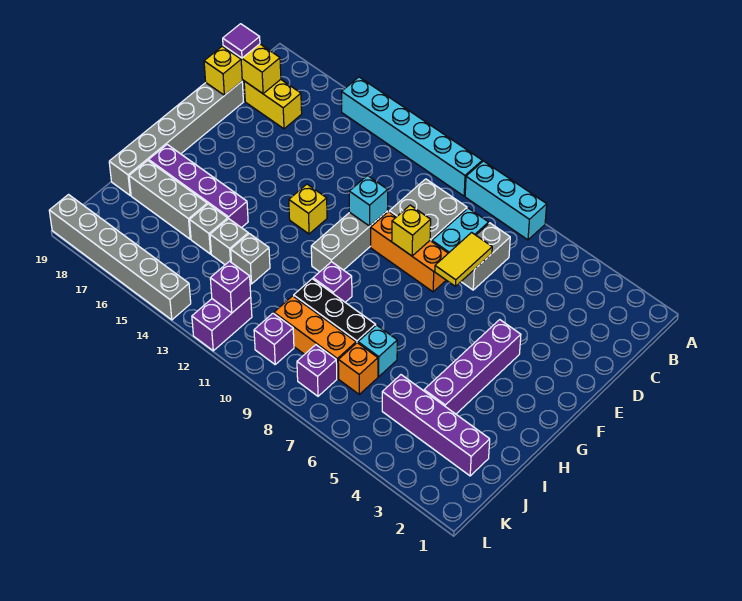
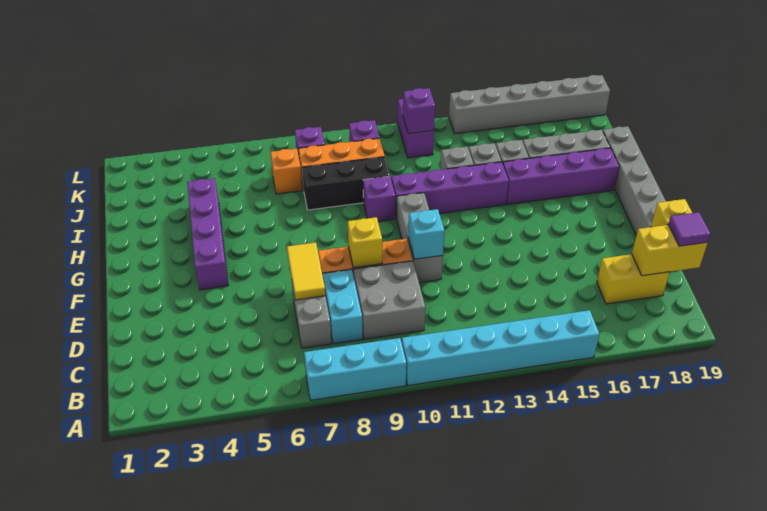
yellow brick F13 level 1 -> none
cyan brick I7 level 1 -> none
purple brick J2:J5 level 1 -> purple brick H11:H14 level 1

